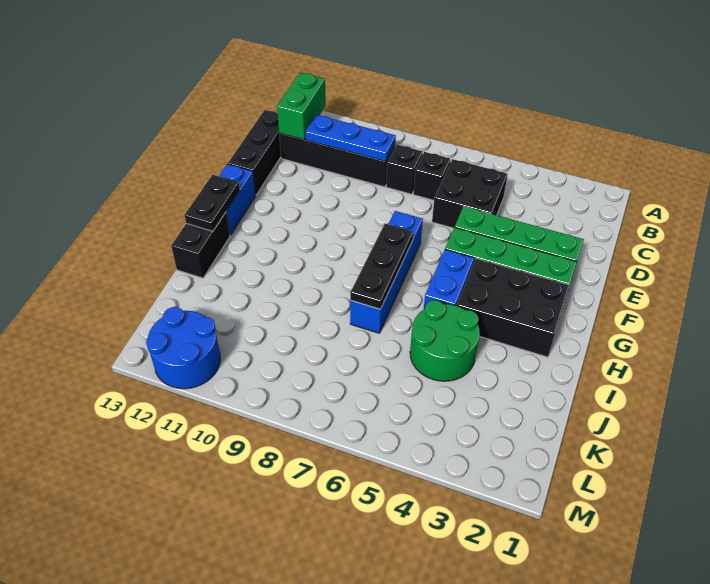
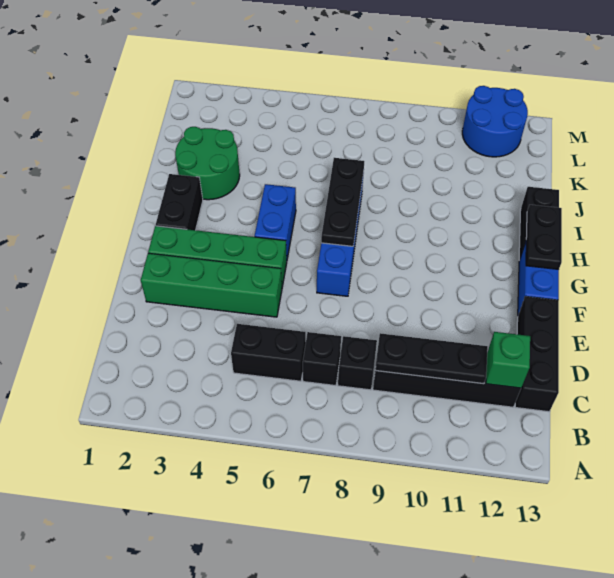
green brick B12:C12 level 2 -> green brick C12 level 2
black brick C5:D6 level 1 -> black brick C5:C6 level 1
blue plate C9:C11 level 2 -> black plate C9:C11 level 2
black brick G2:H4 level 1 -> black brick G2:H2 level 1
green round brick I4:J5 level 1 -> green round brick I2:J3 level 1

